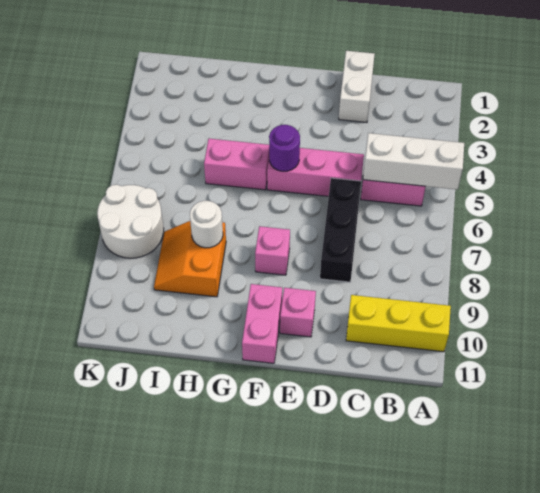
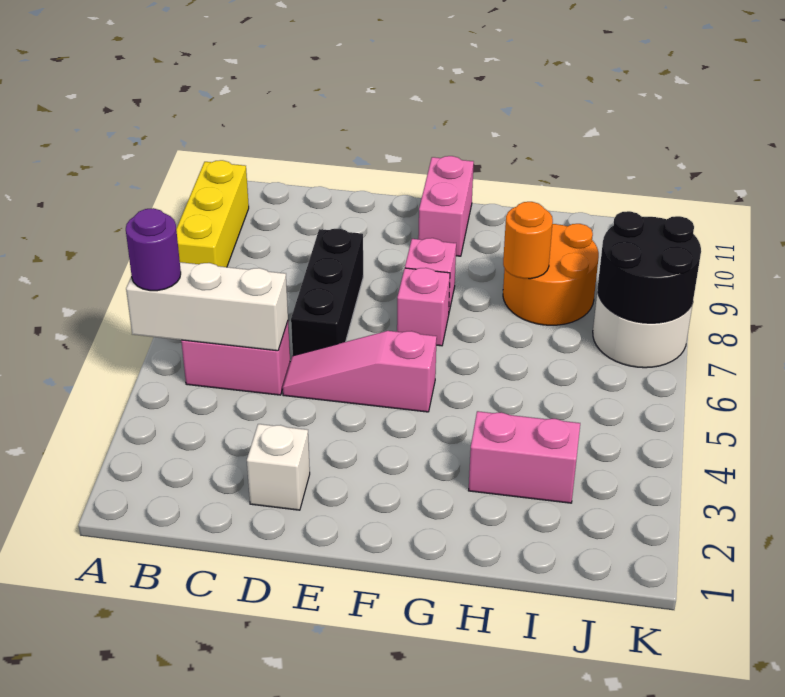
yellow brick A10:C10 level 1 -> yellow brick A8:A10 level 1
white brick D1:D2 level 1 -> white brick D2 level 1
pink brick D5:F5 level 1 -> pink slope D5:F5 level 1 top F
pink brick E10 level 1 -> pink brick F7 level 1
purple round brick F5 level 2 -> purple round brick A5 level 3
pink brick G5:H5 level 1 -> pink brick H3:I3 level 1
orange slope H8:I9 level 1 top H -> orange round brick H8:I9 level 1
white round brick H8 level 2 -> orange round brick H8 level 2
none -> black round brick J7:K8 level 2

